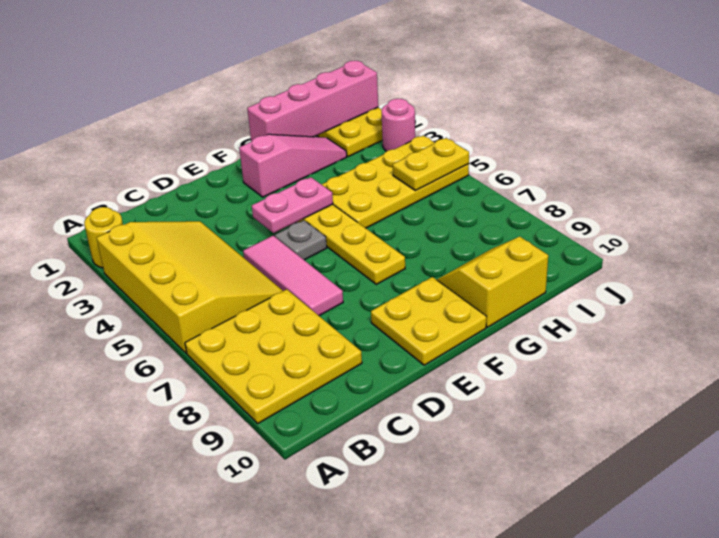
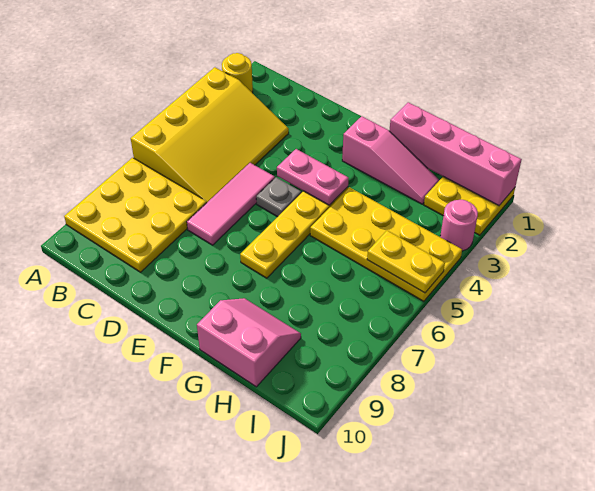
yellow plate E9:F10 level 1 -> none
yellow slope G9:H10 level 1 top 10 -> pink slope G9:H10 level 1 top 10

